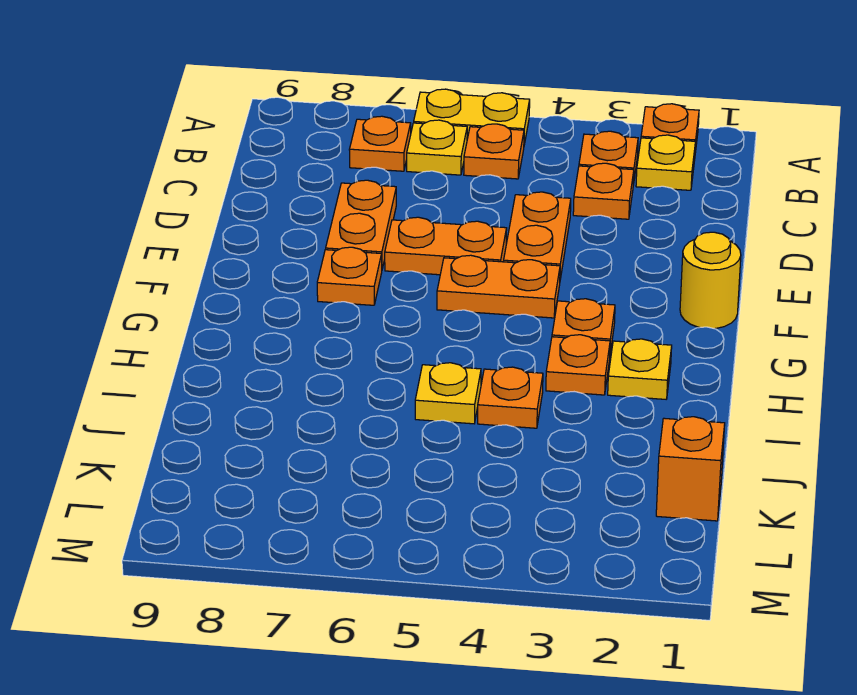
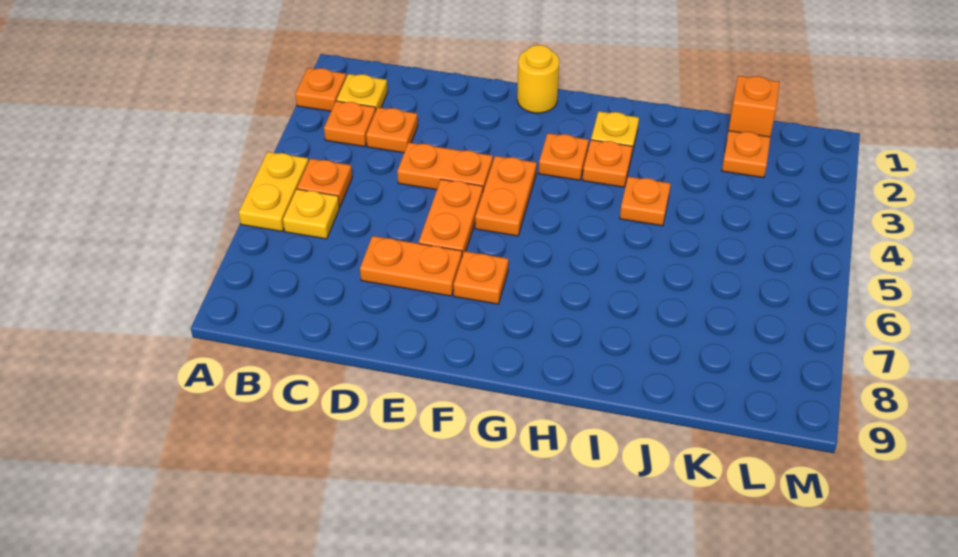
orange plate B7 level 1 -> orange plate K2 level 1
yellow plate I5 level 1 -> none

